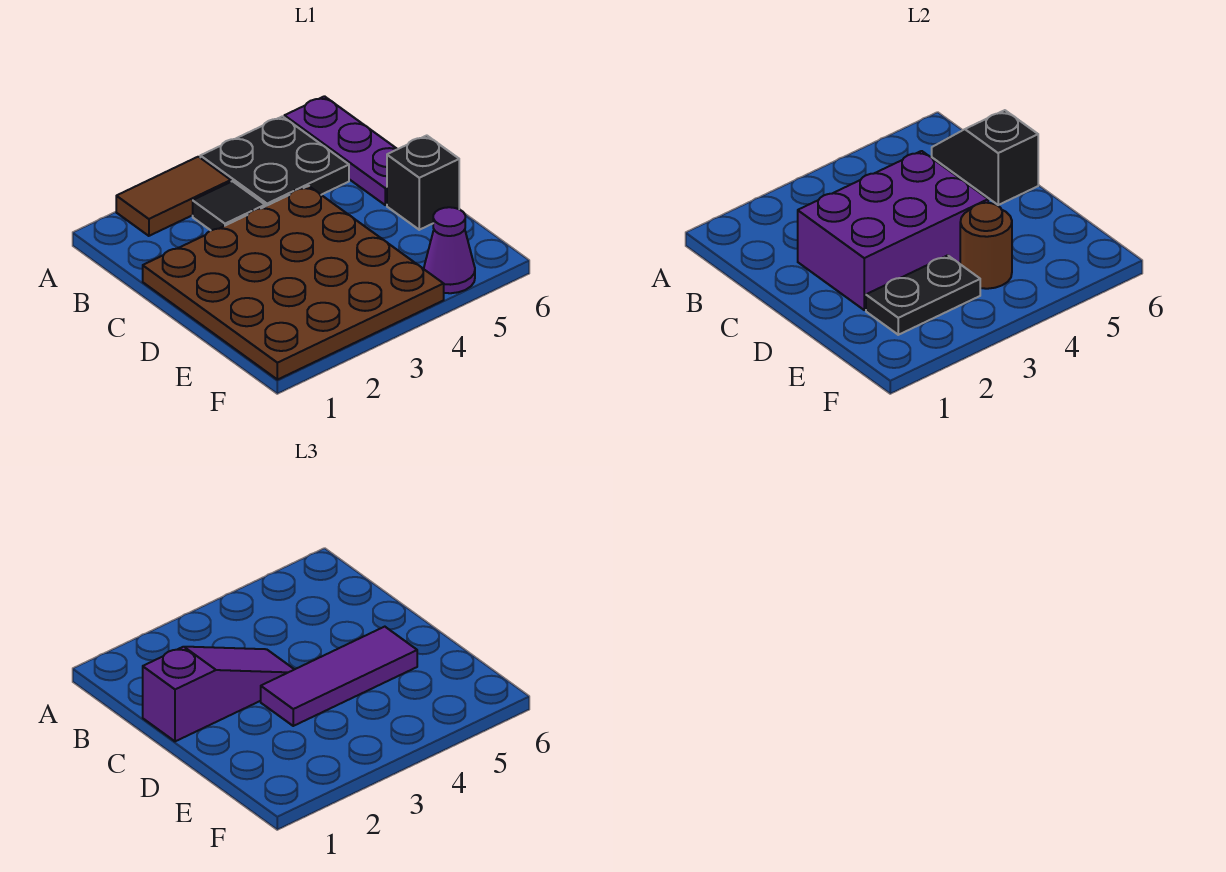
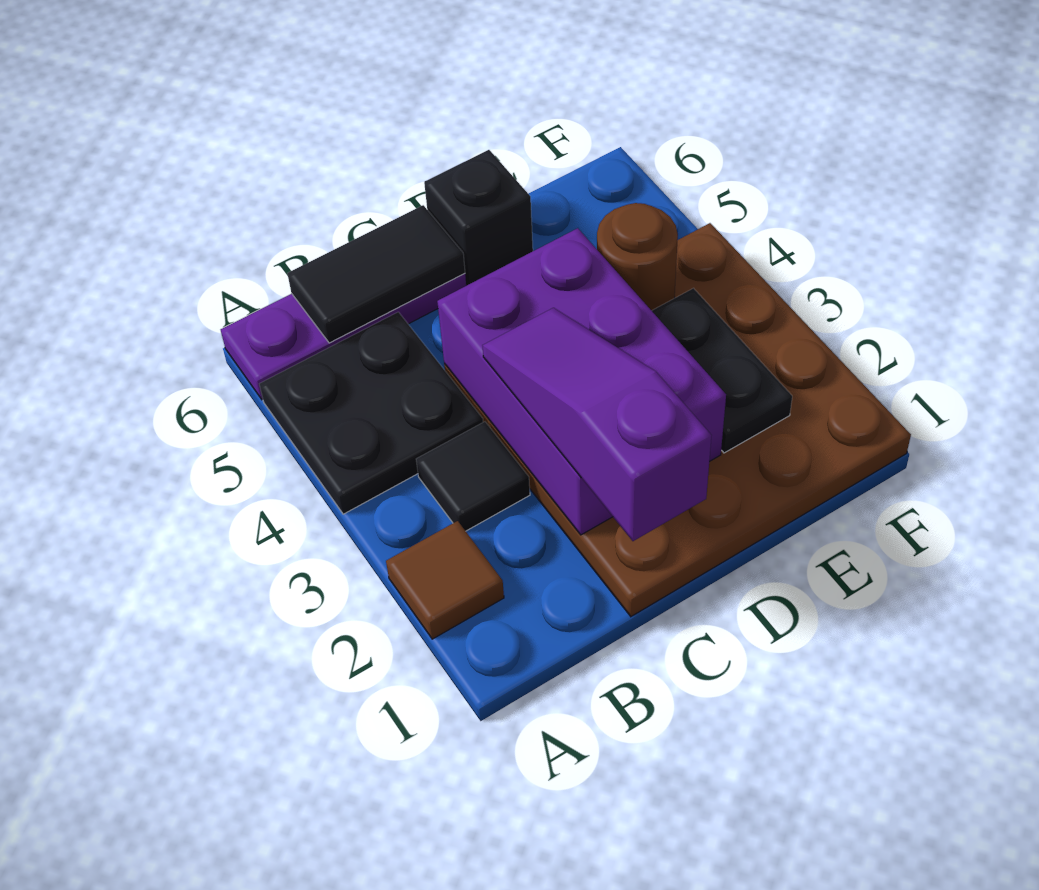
brown tile A2:A3 level 1 -> brown tile A2 level 1
black slope B6:C6 level 2 top C -> black tile B6:C6 level 2
purple tile D3:D5 level 3 -> none
purple cone F5 level 1 -> none

